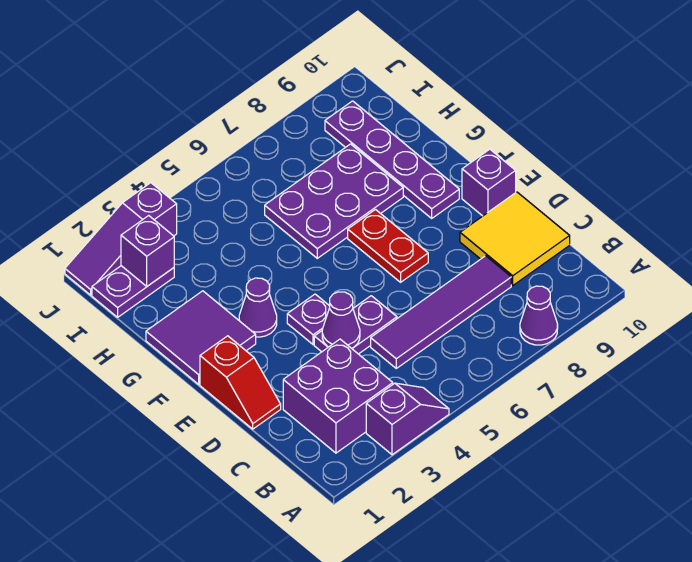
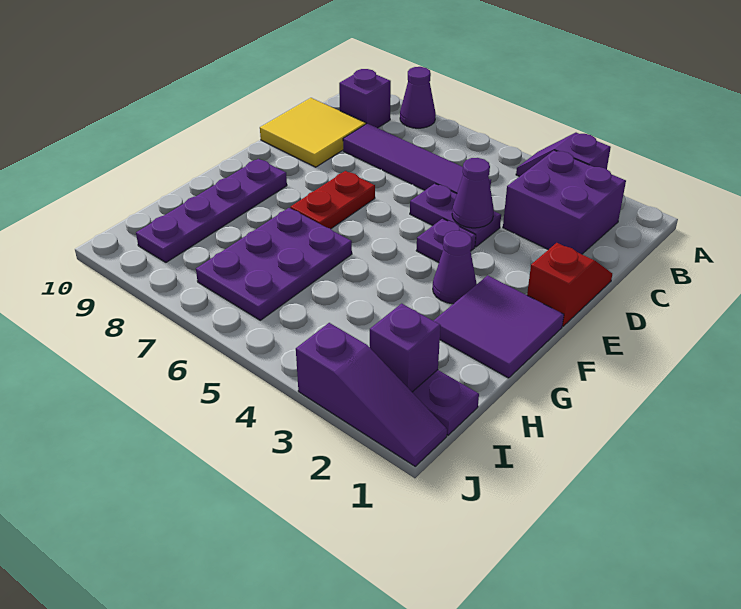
purple brick E10 level 1 -> purple brick B9 level 1
purple plate G6:H8 level 1 -> purple plate G6:I7 level 1

